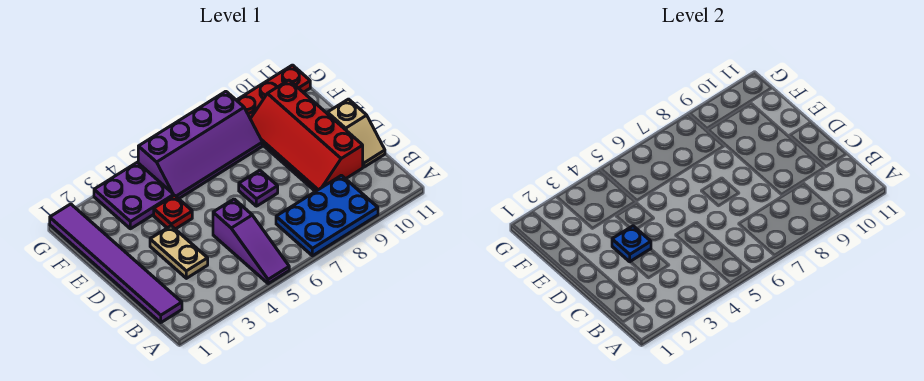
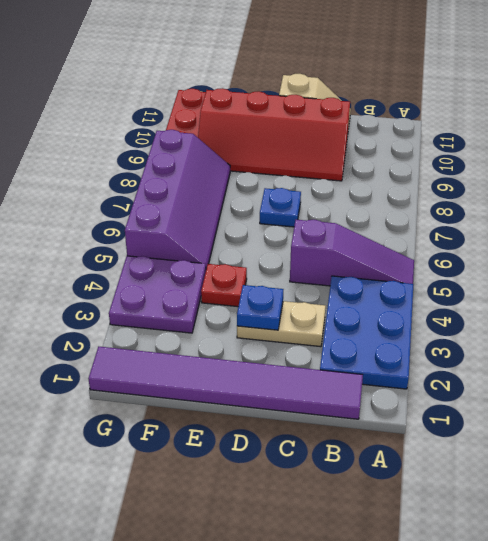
blue plate A7:B9 level 1 -> blue plate A2:B4 level 1
purple plate D7 level 1 -> blue plate D7 level 1

